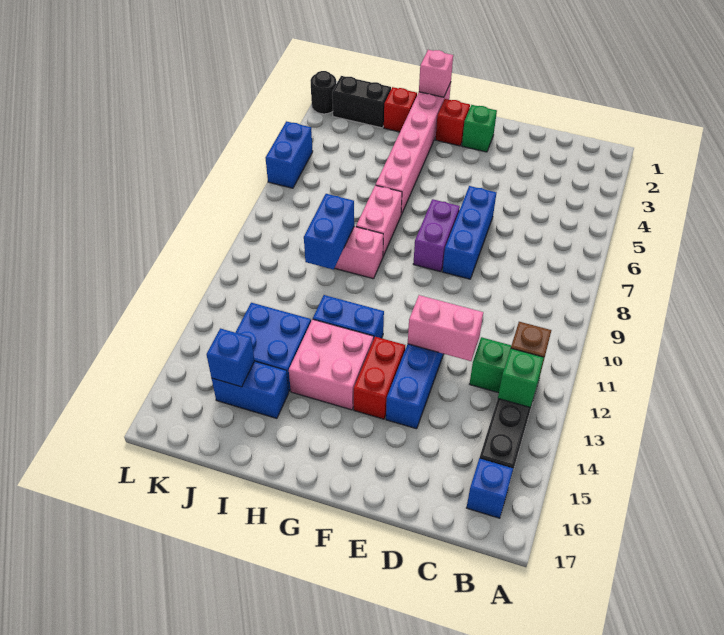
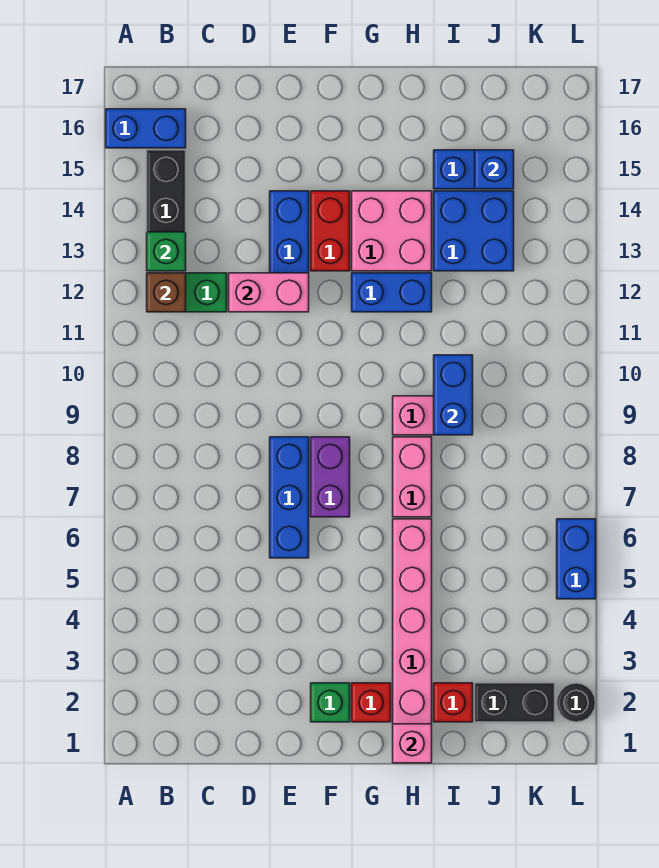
blue brick B16 level 1 -> blue brick A16:B16 level 1

